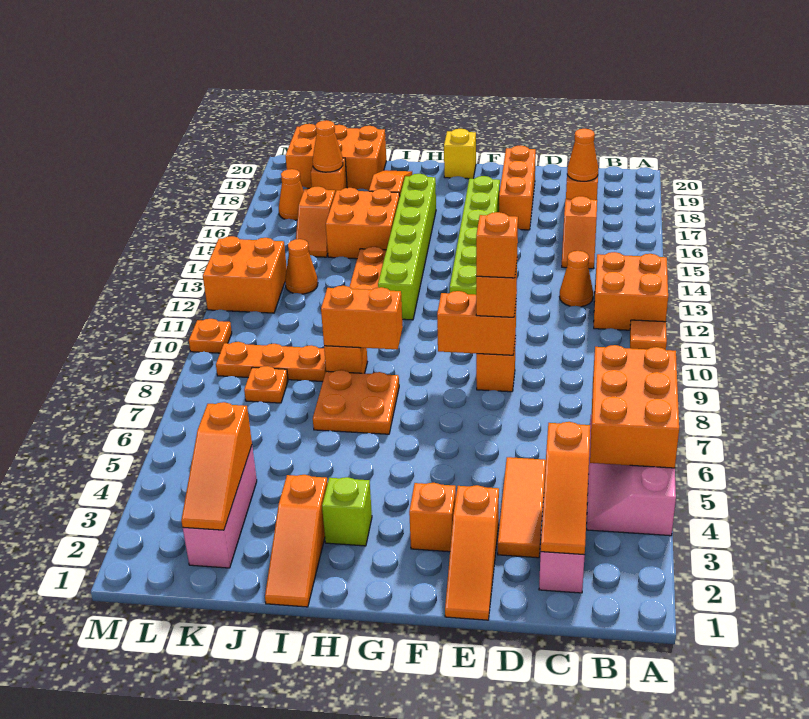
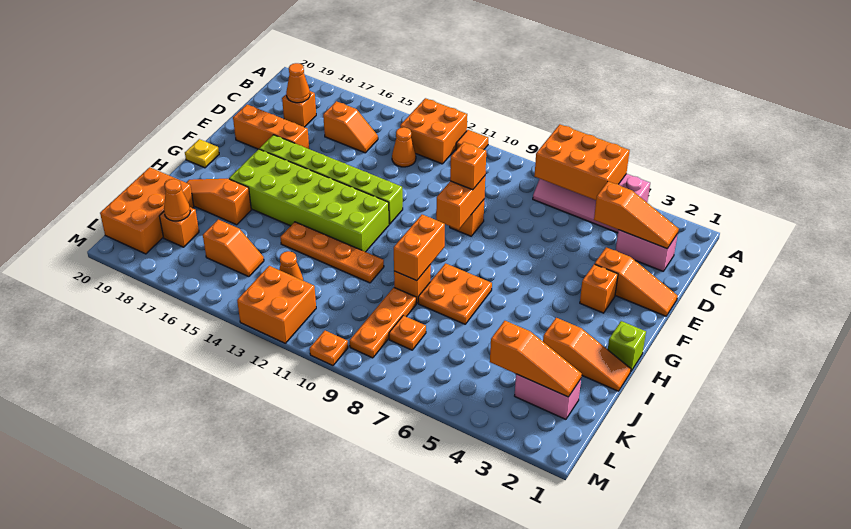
orange tile D3:D5 level 1 -> none
orange brick E9 level 4 -> none
yellow brick G20 level 1 -> yellow plate G20 level 1
lime brick H3 level 1 -> lime brick H1 level 1
lime brick H12:H17 level 1 -> lime brick G12:H17 level 1
orange brick I15:J16 level 1 -> none
pink brick K2:K4 level 1 -> pink brick K2:K3 level 1
orange cone L17 level 1 -> none

